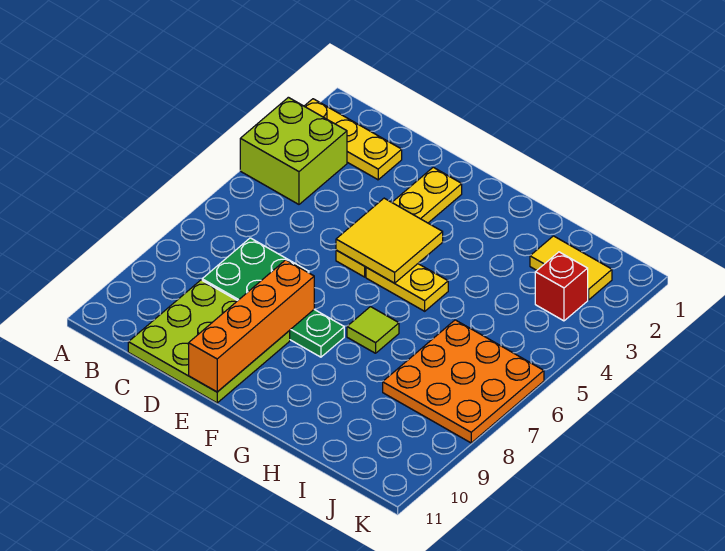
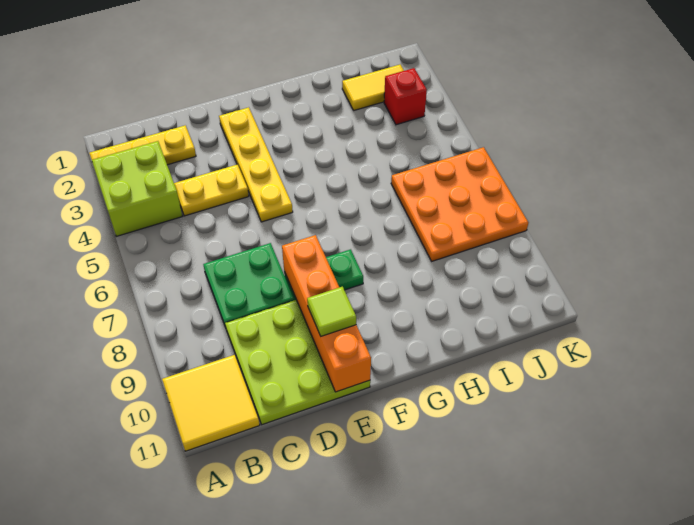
yellow tile E4:F5 level 2 -> yellow tile A10:B11 level 1
yellow plate F5:G5 level 1 -> yellow plate C4:D4 level 1
lime tile G7 level 1 -> lime tile E10 level 3

